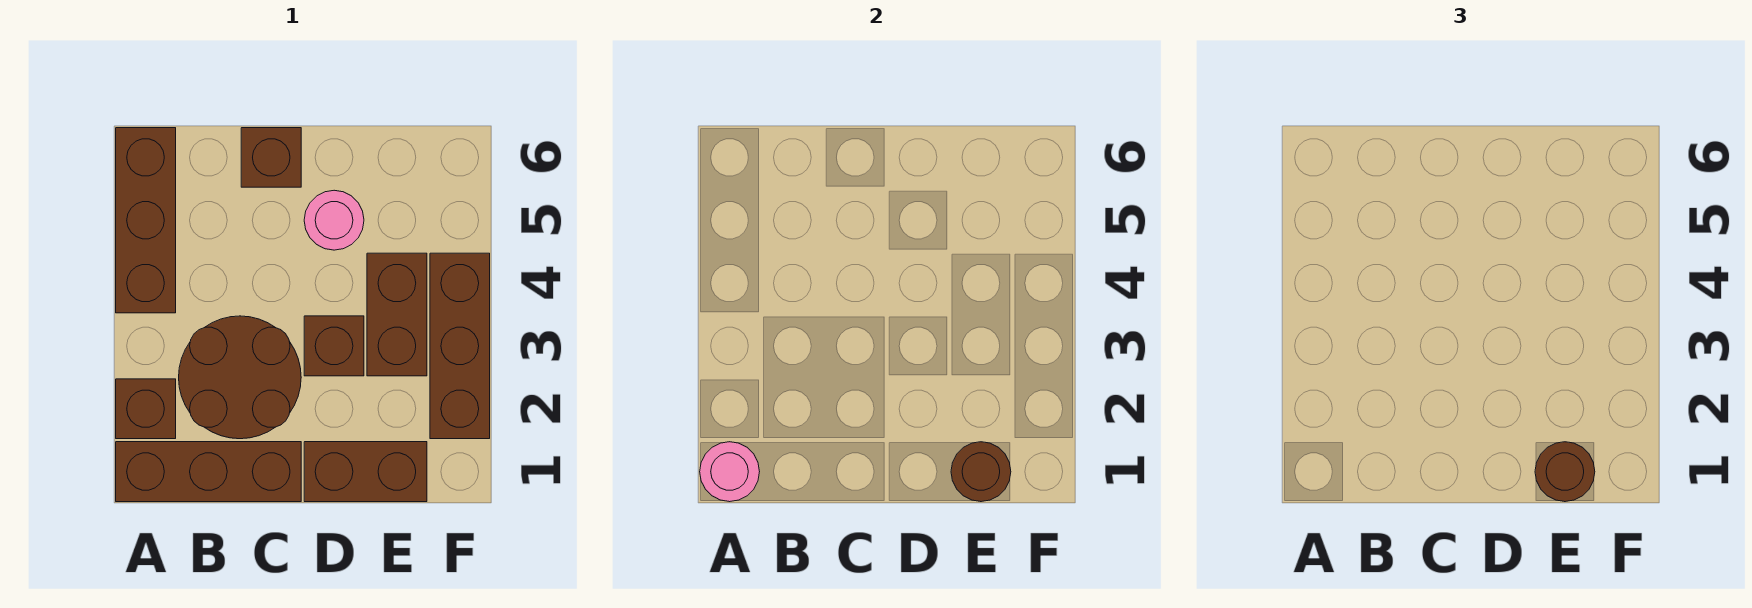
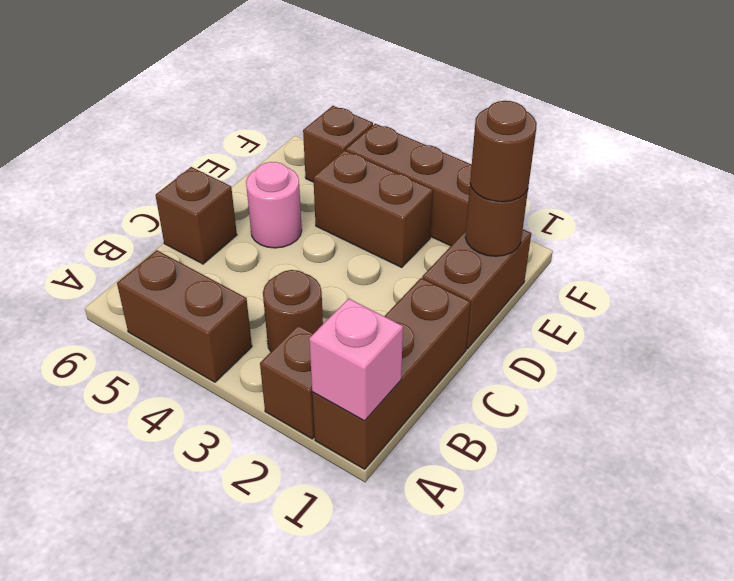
pink round brick A1 level 2 -> pink brick A1 level 2
brown brick A4:A6 level 1 -> brown brick A4:A5 level 1
brown round brick B2:C3 level 1 -> brown round brick B3 level 1
brown brick D3 level 1 -> brown brick F5 level 1

